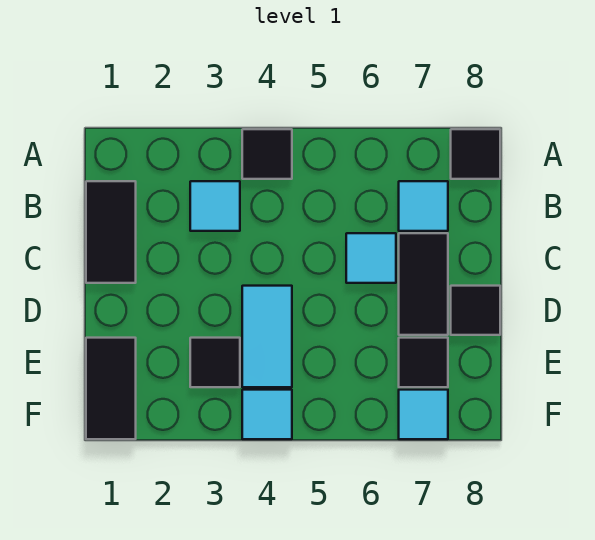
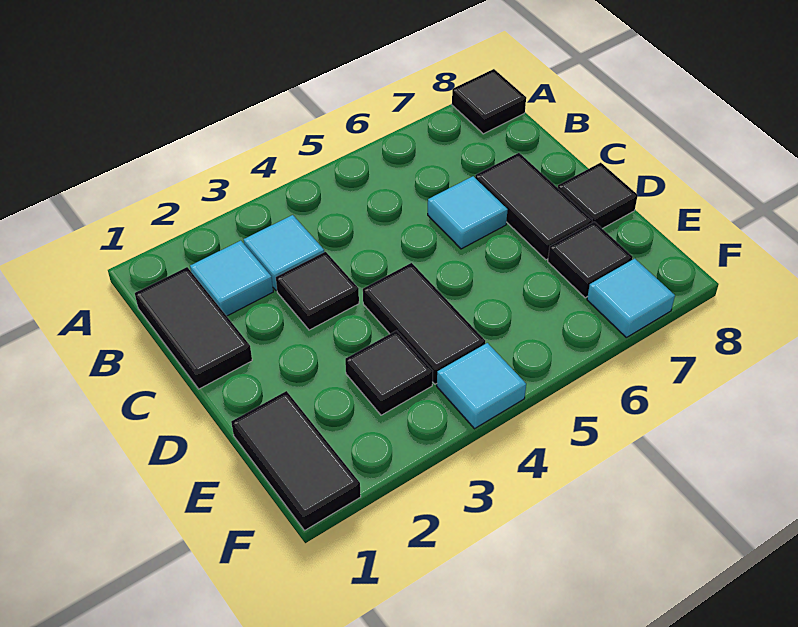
black tile A4 level 1 -> black tile C3 level 1
cyan tile B7 level 1 -> cyan tile B2 level 1
cyan tile D4:E4 level 1 -> black tile D4:E4 level 1

